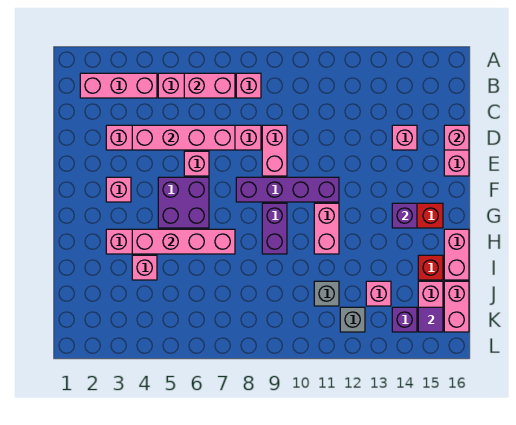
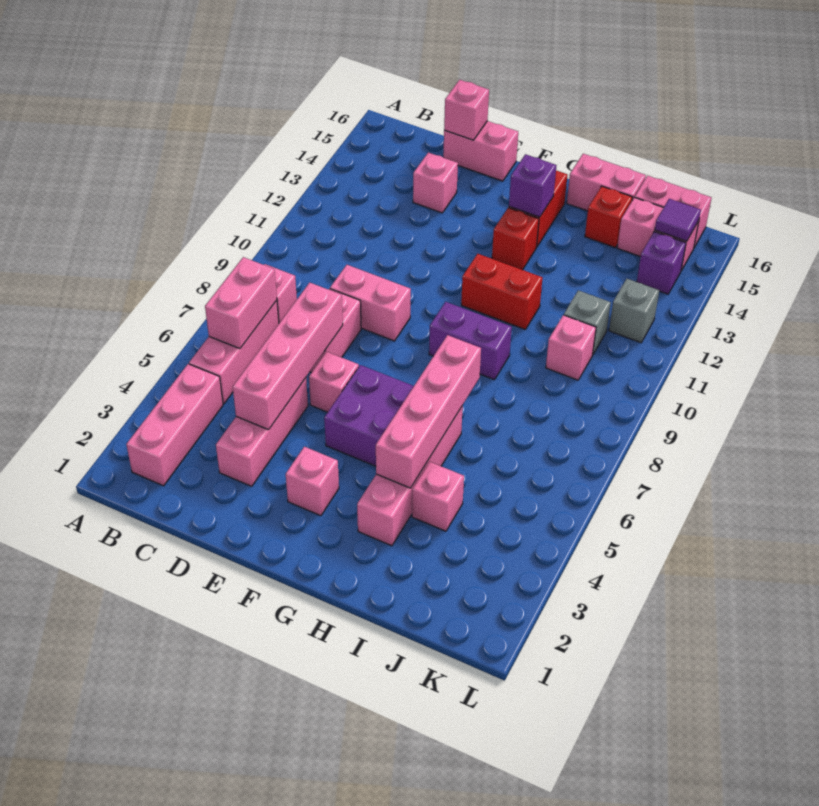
purple brick F8:F11 level 1 -> none
pink brick G11:H11 level 1 -> red brick G11:H11 level 1
none -> red brick G13 level 1
pink brick J13 level 1 -> pink brick J10 level 1

